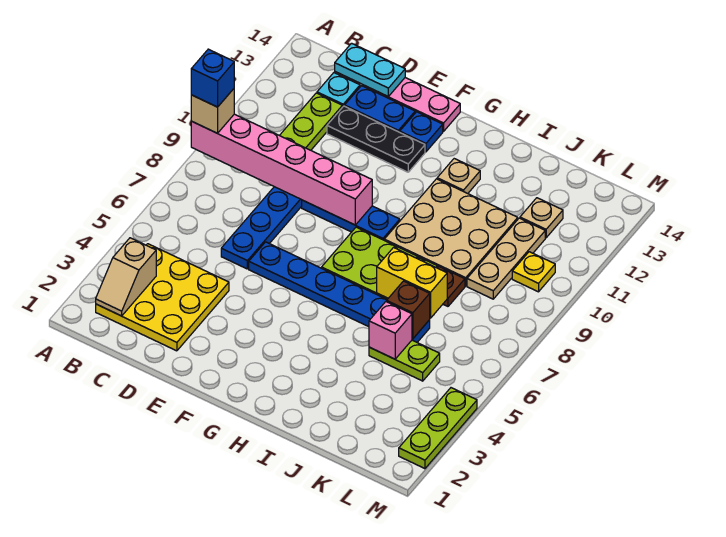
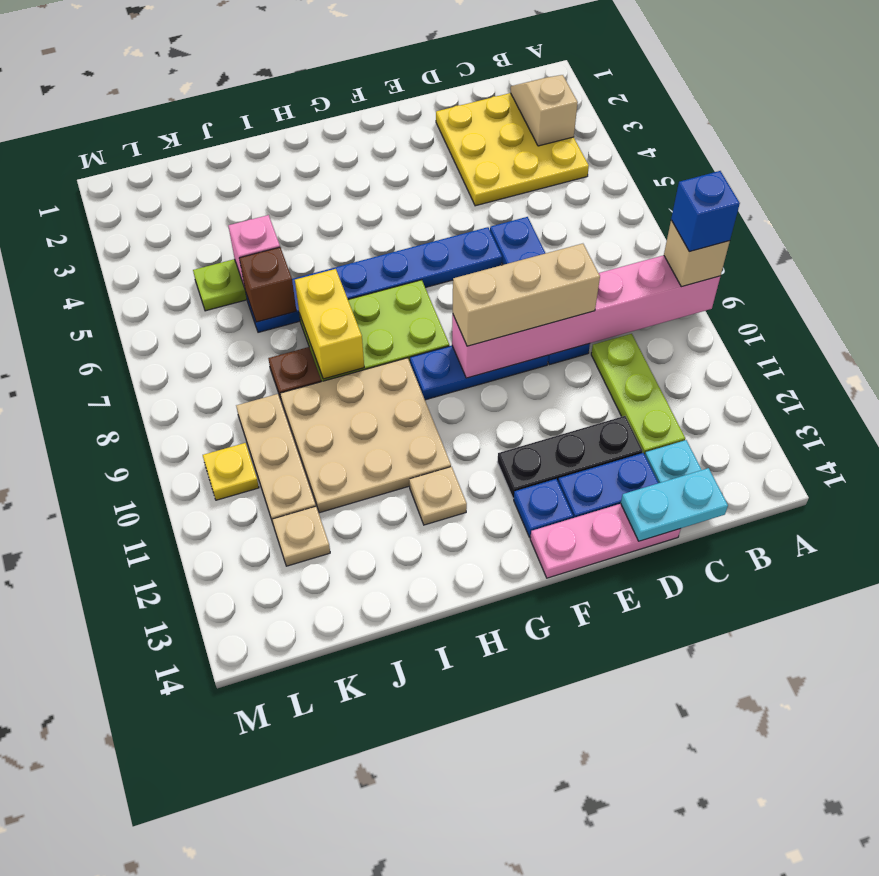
none -> tan brick D9:F9 level 3
yellow brick I7:J7 level 2 -> yellow brick I7:I8 level 2
lime plate M2:M4 level 1 -> none

